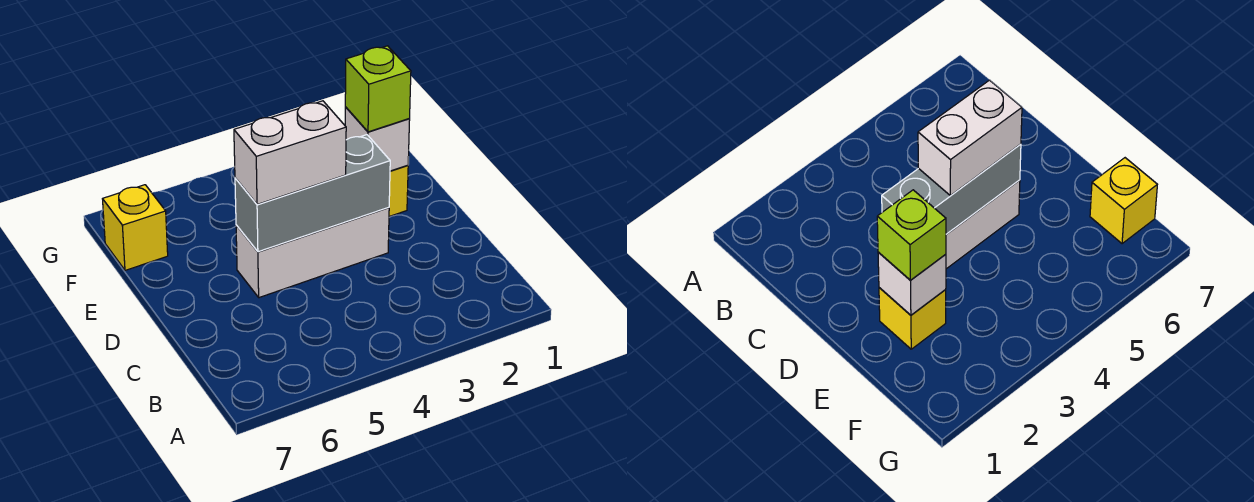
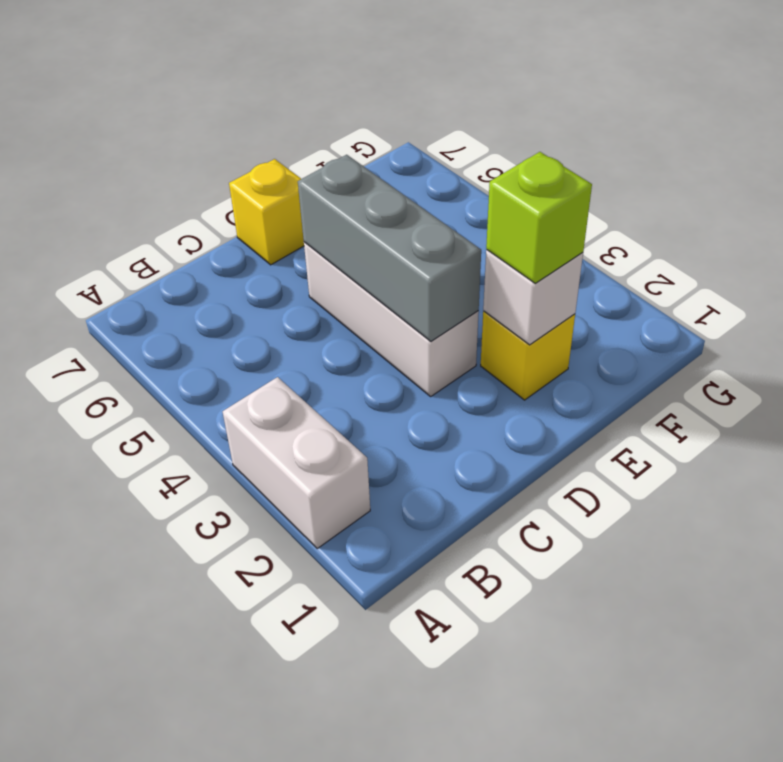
white brick D4:D5 level 3 -> white brick A2:A3 level 1
yellow brick F7 level 1 -> yellow brick D7 level 1

